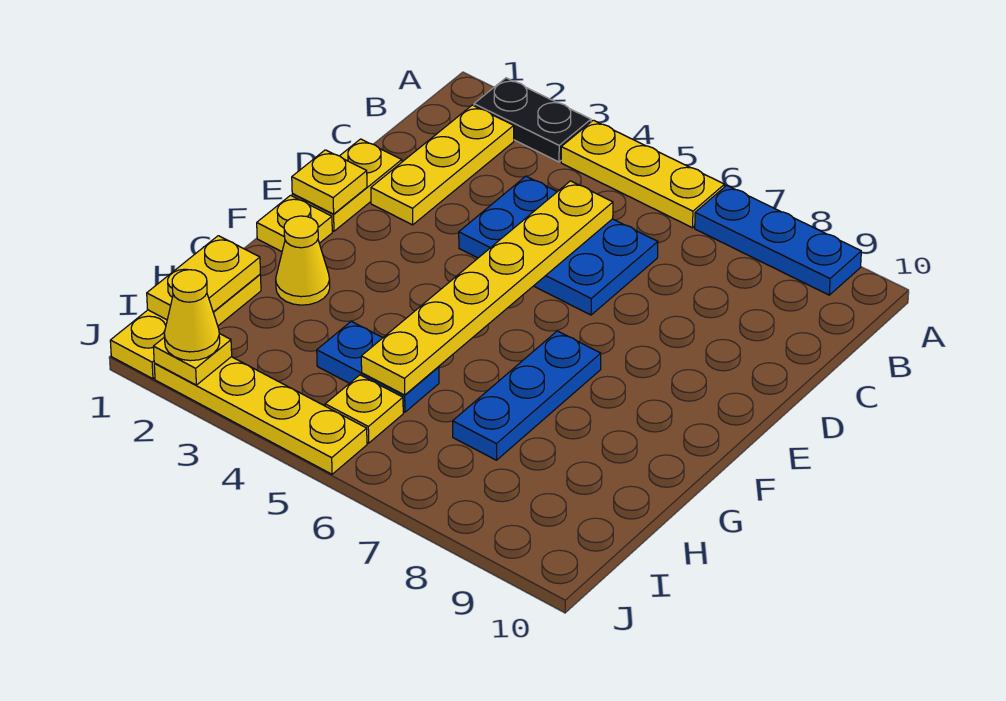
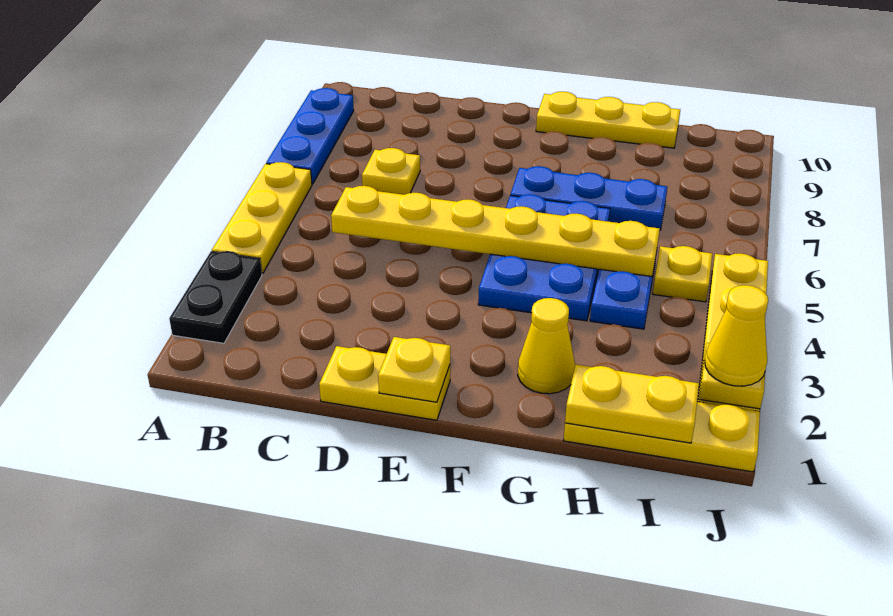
yellow plate B2:D2 level 1 -> yellow plate F10:H10 level 1
blue plate C4:D6 level 1 -> blue plate F4:G6 level 1
yellow plate F1 level 1 -> yellow plate C7 level 1

